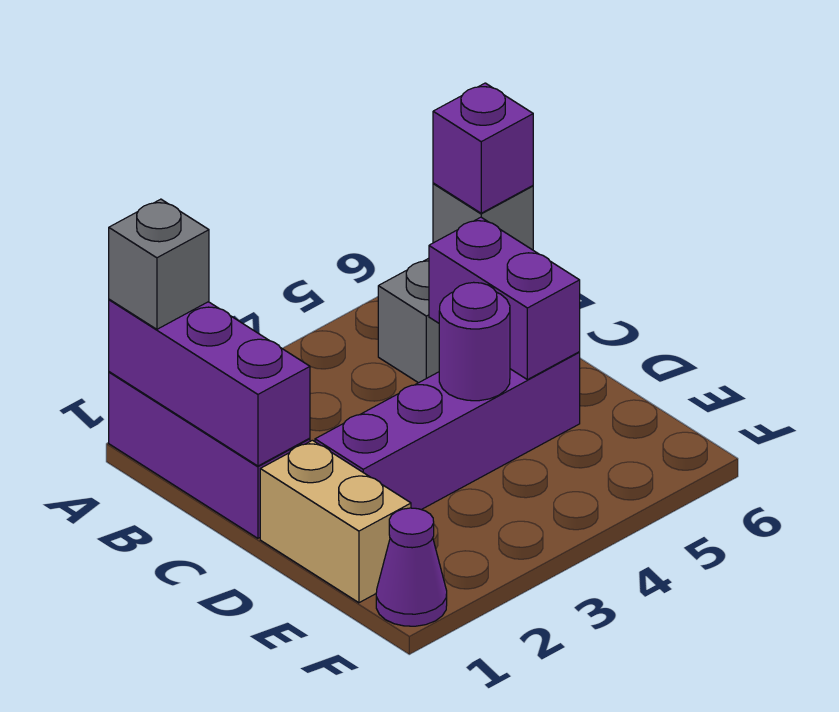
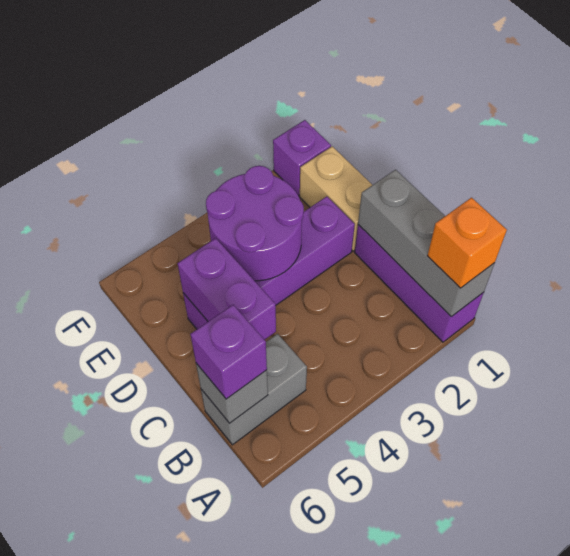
purple brick A1:C1 level 2 -> grey brick A1:C1 level 2
grey brick A1 level 3 -> orange brick A1 level 3
purple round brick D4 level 2 -> purple round brick D3:E4 level 2
purple cone F1 level 1 -> purple brick F1 level 1

